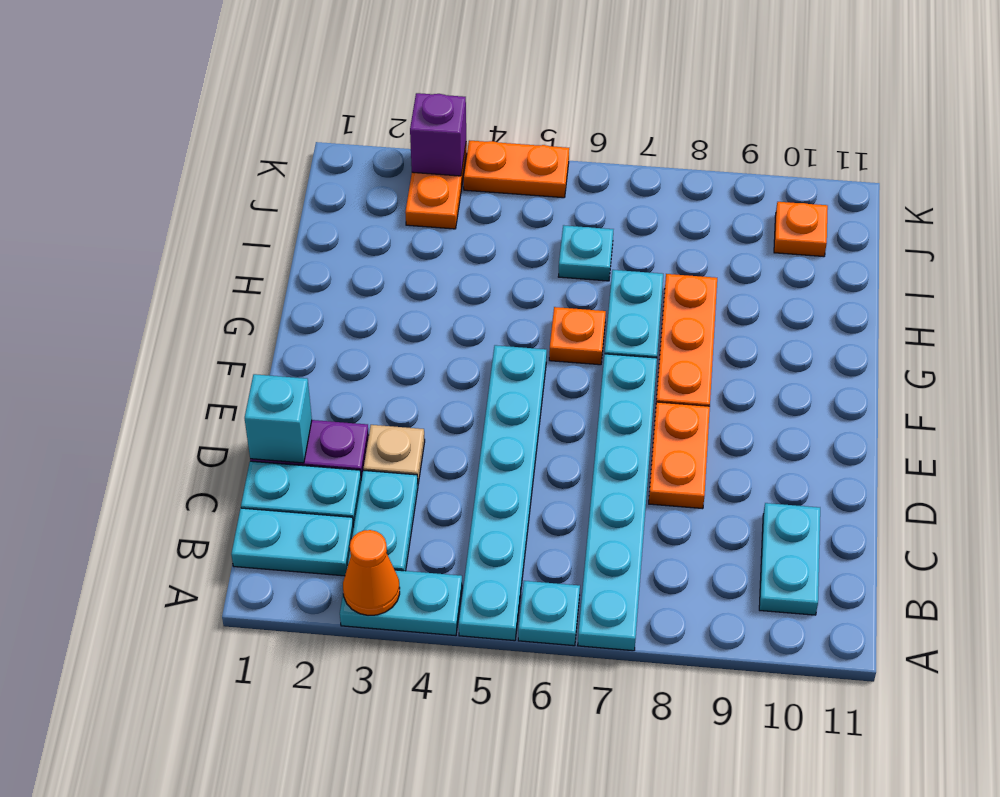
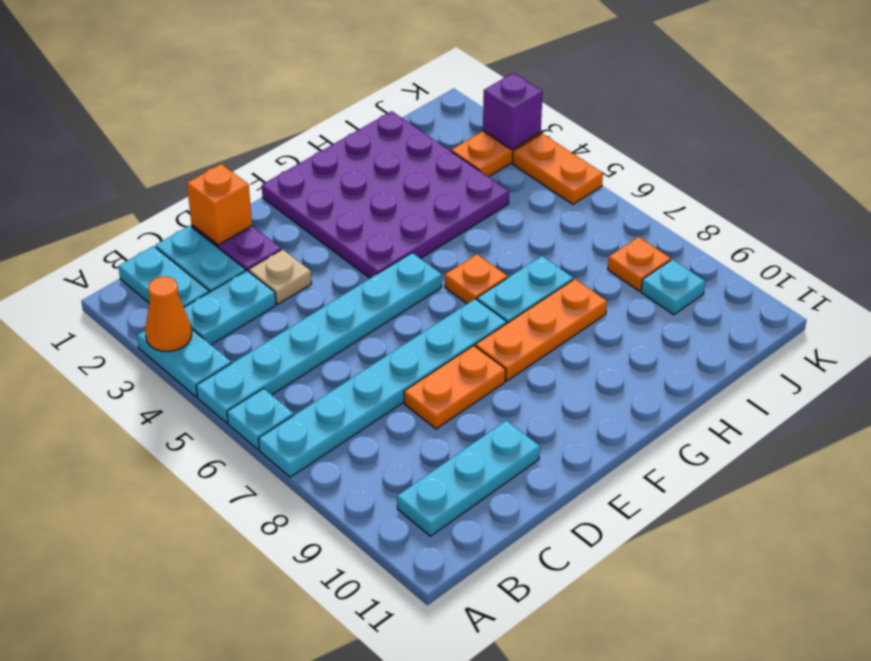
cyan plate B10:C10 level 1 -> cyan plate B10:D10 level 1
cyan brick D1 level 2 -> orange brick D1 level 2
none -> purple plate F1:I4 level 1
cyan plate I6 level 1 -> cyan plate J9 level 1
orange plate J10 level 1 -> orange plate J8 level 1

